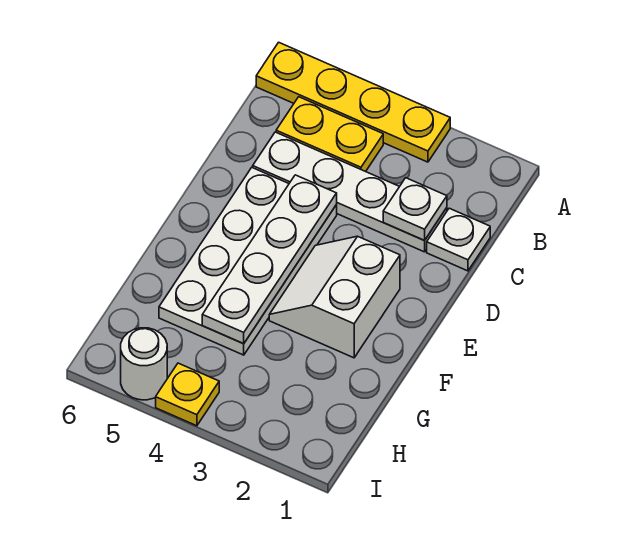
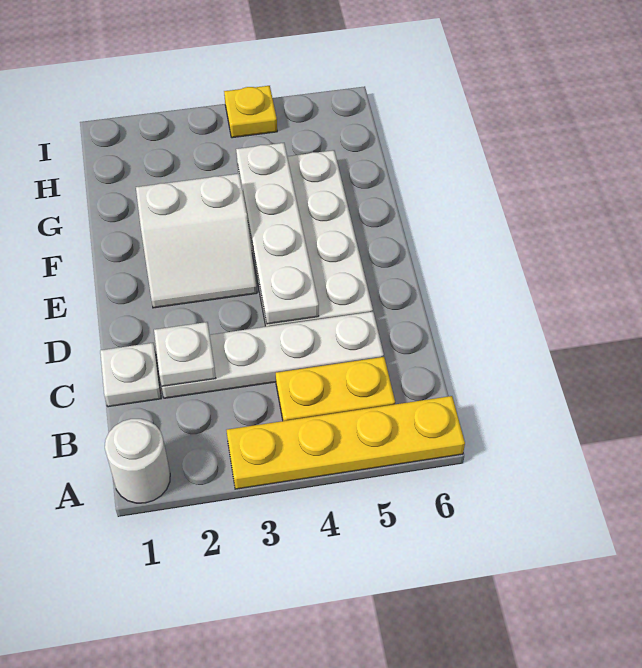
white slope E2:F3 level 1 top 2 -> white slope E2:F3 level 1 top F
white round brick I5 level 1 -> white round brick A1 level 1

